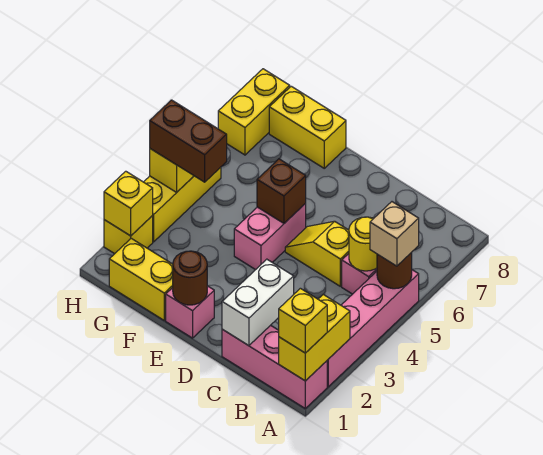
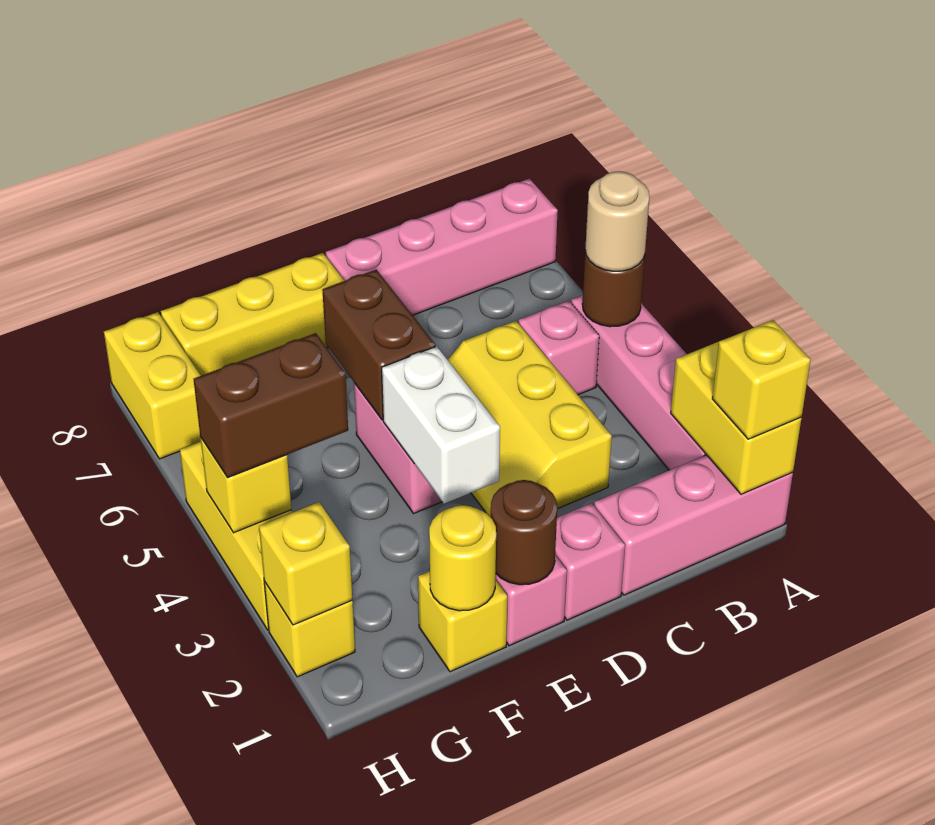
tan brick A5 level 3 -> tan round brick A5 level 3
none -> pink brick A8:D8 level 1
yellow round brick B5 level 2 -> yellow round brick F1 level 2
white brick C1:C2 level 2 -> white brick E3:E4 level 2
yellow slope C5:D5 level 1 top C -> yellow slope C3:D5 level 1 top C
none -> pink brick D1 level 1
brown brick E5 level 2 -> brown brick E5:E6 level 2
yellow brick F1:G1 level 1 -> yellow brick F1 level 1
yellow brick F8:G8 level 1 -> yellow brick E8:G8 level 1

